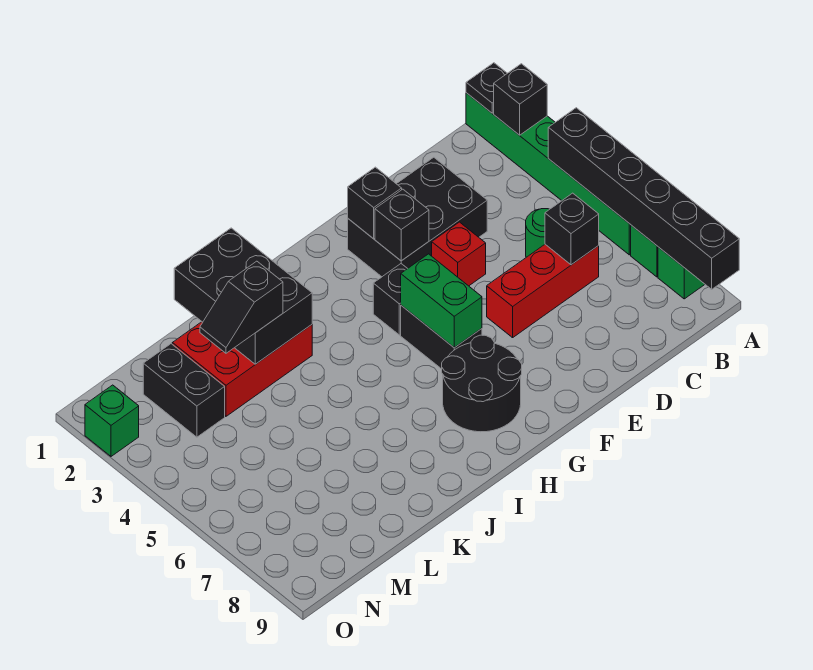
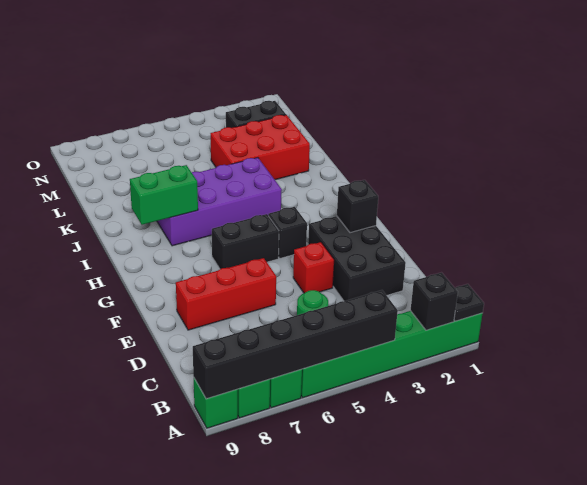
red brick C6:E6 level 1 -> red brick E6:E8 level 1
black brick C6 level 2 -> none
black brick F3 level 2 -> none
green brick G5:G6 level 2 -> green brick I7:I8 level 2
black round brick G7:H8 level 1 -> none
none -> purple brick I4:J7 level 1
black brick J1:K3 level 2 -> none
red brick J2:L3 level 1 -> red brick K2:L4 level 1
black slope K3:L3 level 3 top K -> none
green brick O2 level 1 -> green brick A9 level 1

